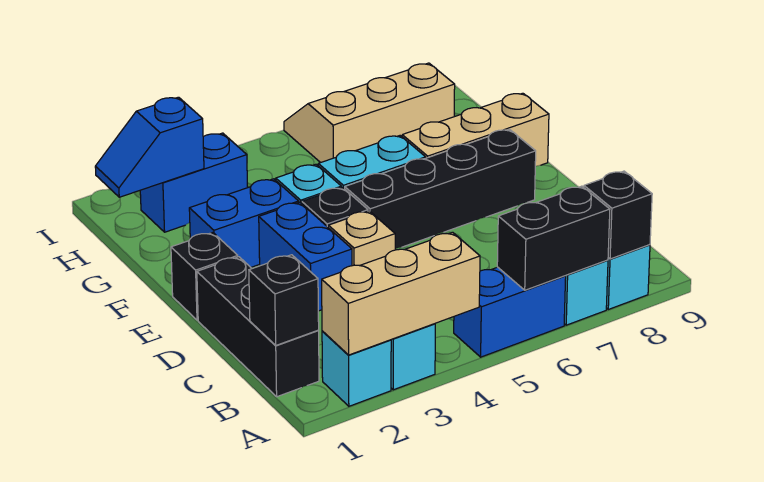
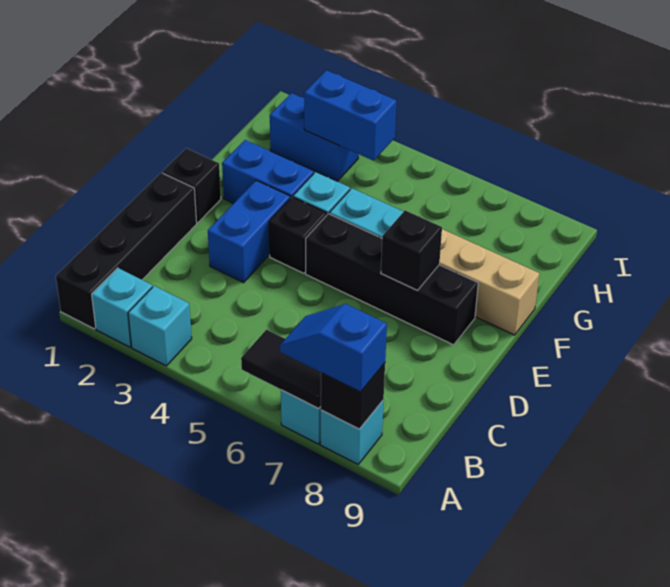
tan brick A2:A4 level 2 -> none
blue brick A5:A6 level 1 -> blue brick H3:H4 level 2
black brick A6:A7 level 2 -> black tile A6:A7 level 2
black brick B1:D1 level 1 -> black brick A1:D1 level 1
black brick B1 level 2 -> black brick E7 level 2
tan brick D4 level 1 -> none
blue slope H1:H2 level 2 top 2 -> blue slope A7:A8 level 3 top 8
tan slope H6:I8 level 1 top H -> none

